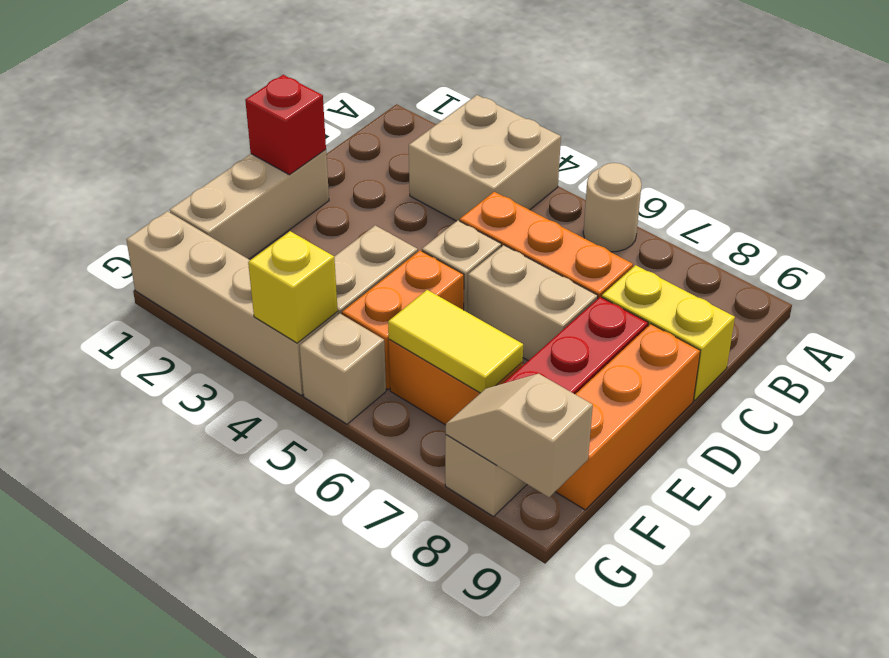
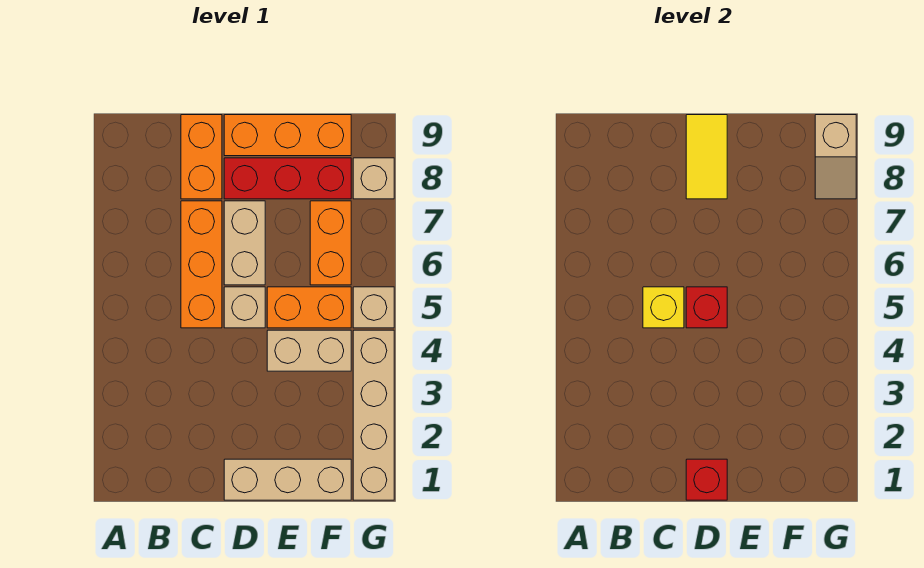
tan brick A3:B4 level 1 -> none
tan round brick A6 level 1 -> none
yellow brick C8:C9 level 1 -> orange brick C8:C9 level 1
none -> red brick D5 level 2
yellow tile F6:F7 level 2 -> yellow tile D8:D9 level 2
yellow brick G4 level 2 -> yellow brick C5 level 2

